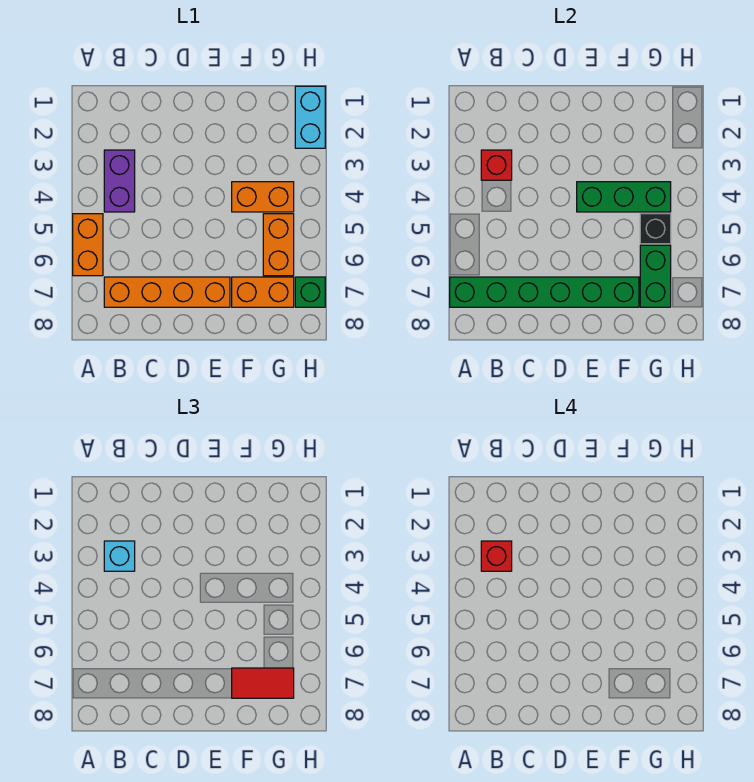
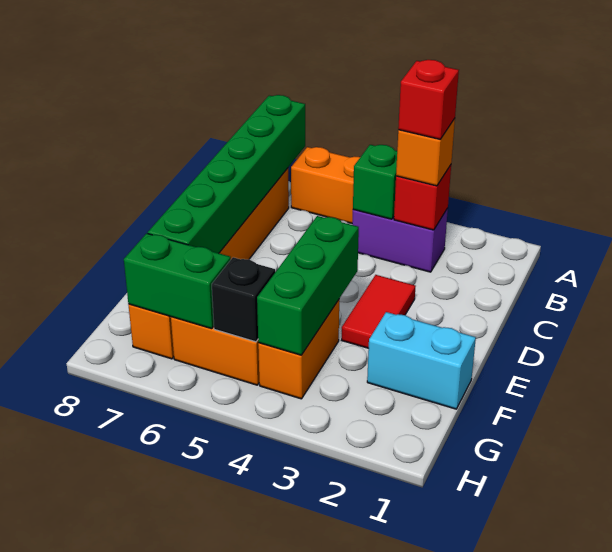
cyan brick B3 level 3 -> orange brick B3 level 3
red tile F7:G7 level 3 -> red tile D3:E3 level 1
cyan brick H1:H2 level 1 -> cyan brick F1:F2 level 1
green brick H7 level 1 -> green brick B4 level 2

